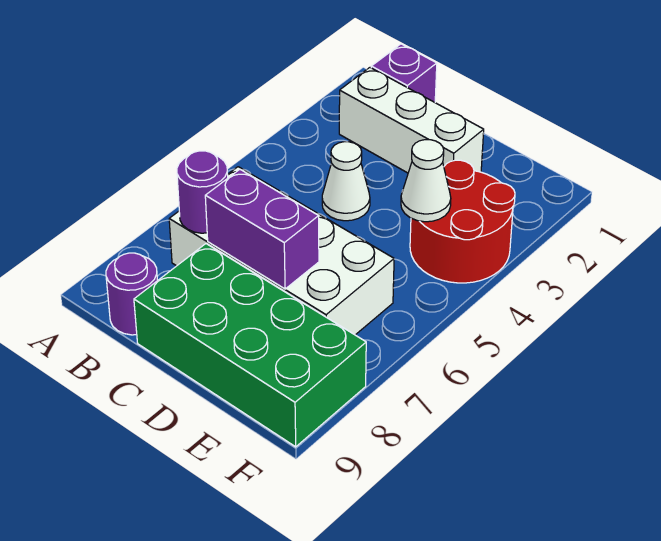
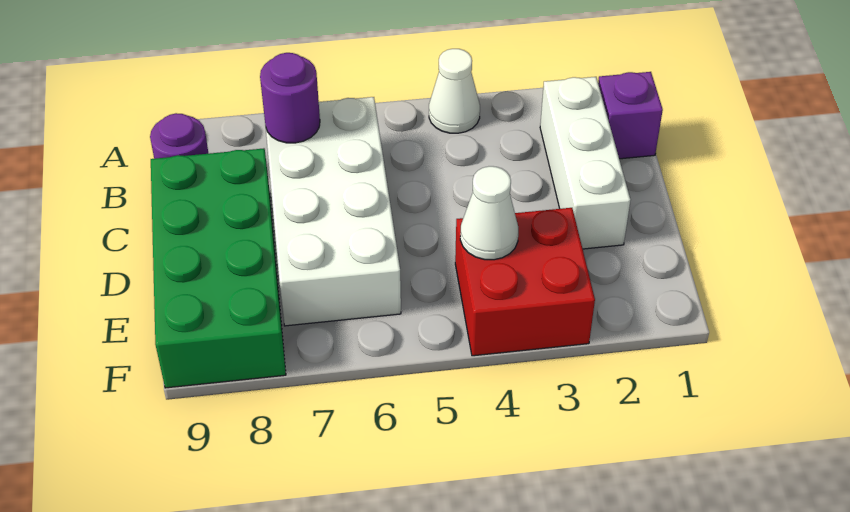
white cone C4 level 1 -> white cone A4 level 1
purple brick C7:D7 level 2 -> none
red round brick E3:F4 level 1 -> red brick E3:F4 level 1

